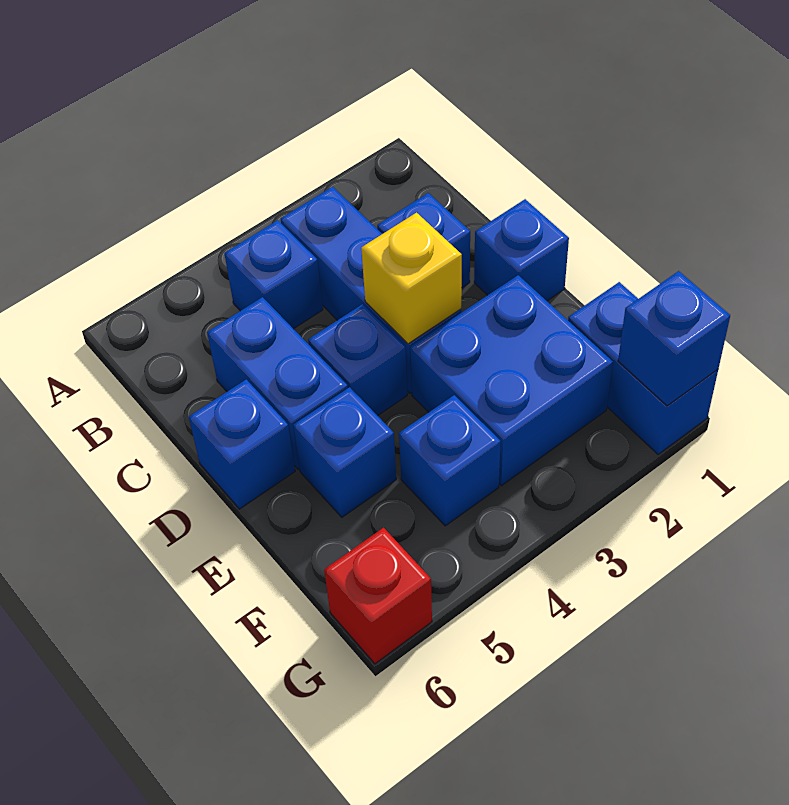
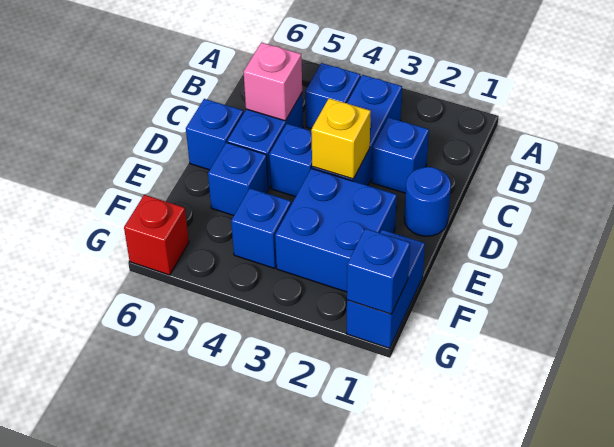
none -> pink brick C5 level 2
blue brick D1 level 1 -> blue round brick D1 level 1

